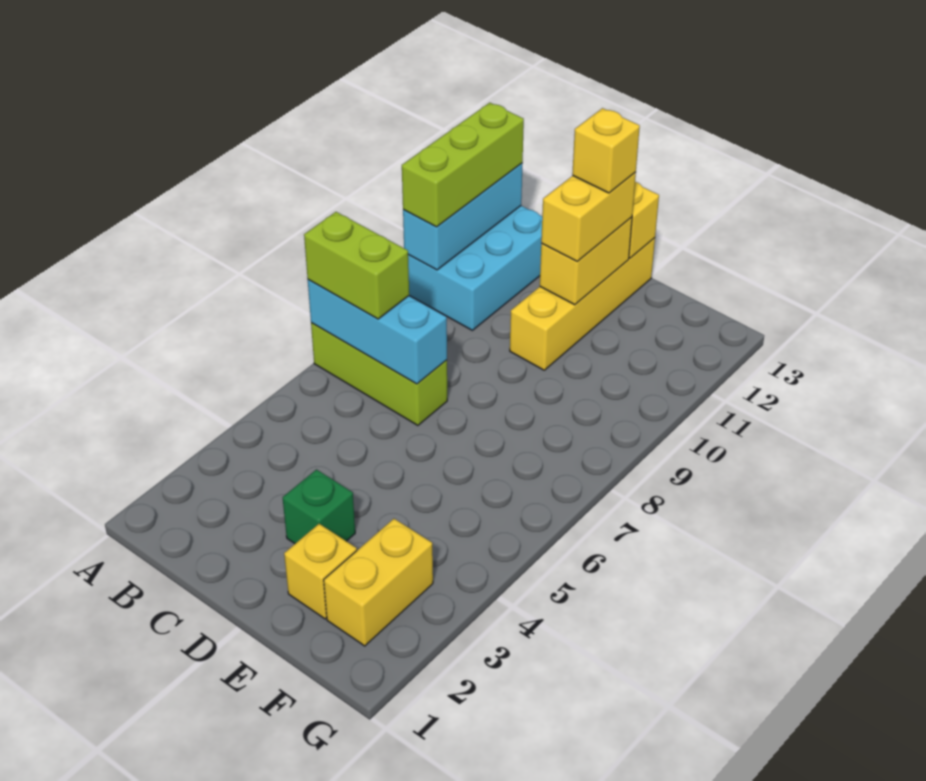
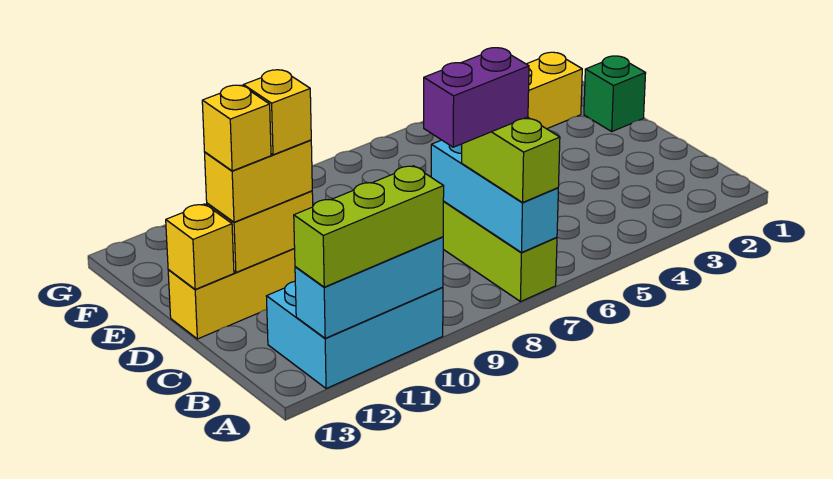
none -> purple brick B7:B8 level 4
green brick D3 level 1 -> green brick E1 level 1
yellow brick E2 level 1 -> yellow brick D11 level 4

